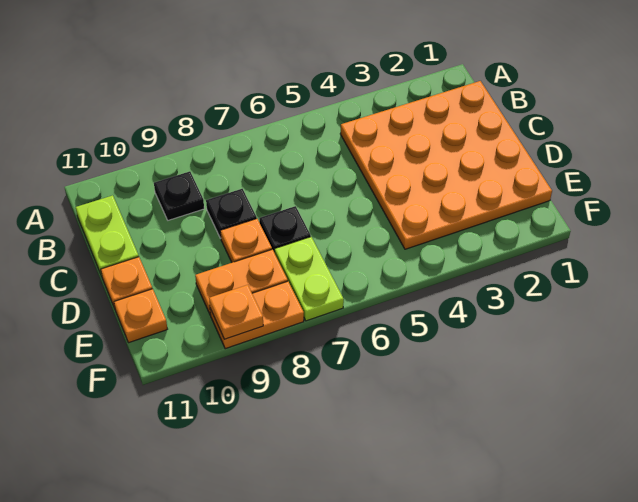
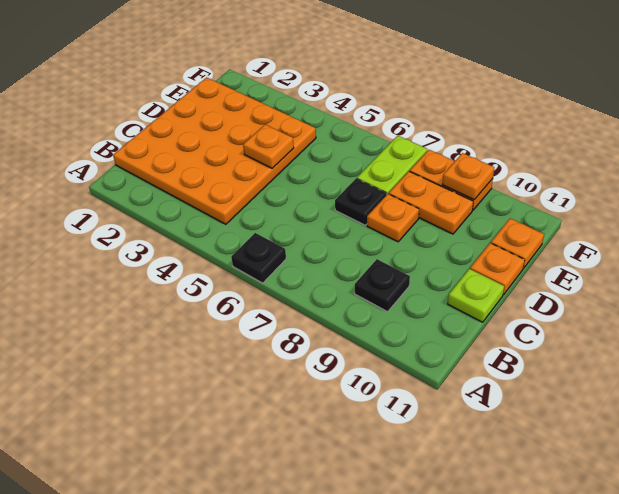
lime plate B11:C11 level 1 -> lime plate C11 level 1
black plate C8 level 1 -> black plate A6 level 1
none -> orange plate D4 level 2

